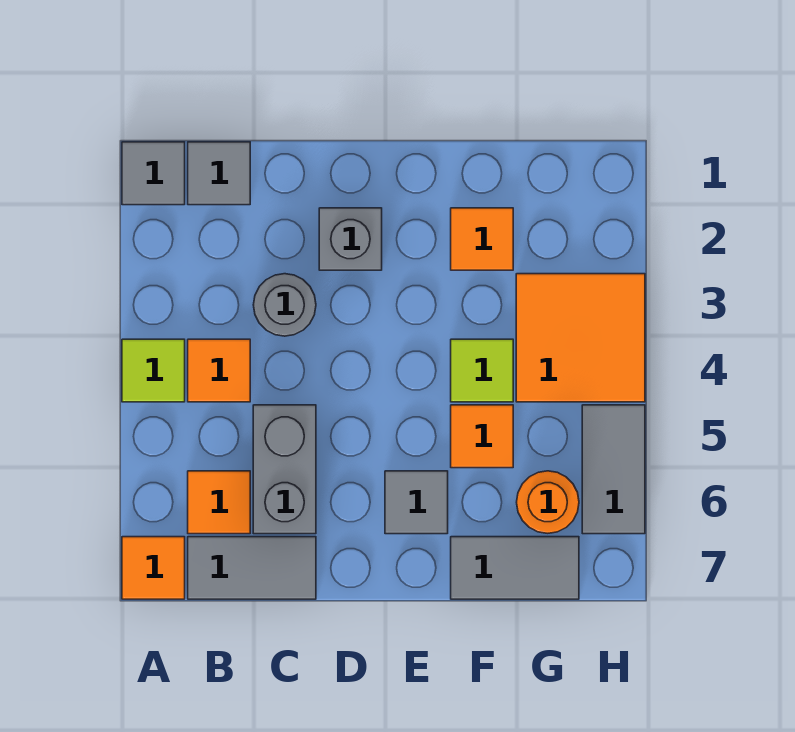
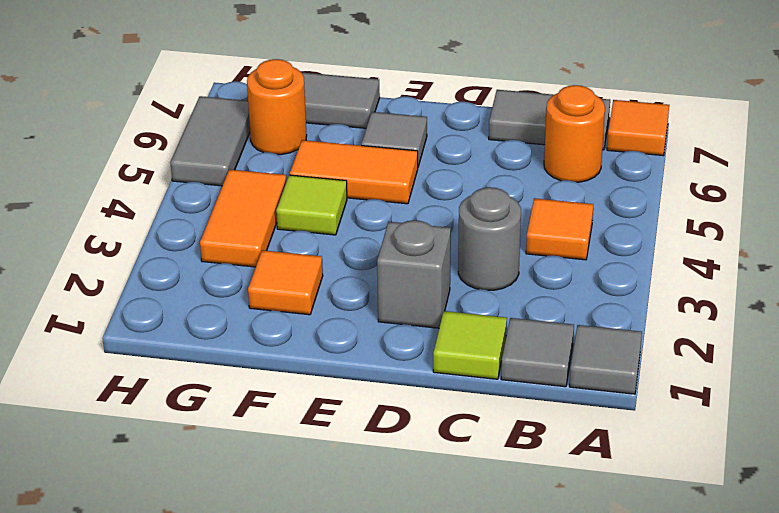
lime tile A4 level 1 -> lime tile C1 level 1
orange tile B6 level 1 -> orange round brick B6 level 1
grey brick C5:C6 level 1 -> none
orange tile F5 level 1 -> orange tile E5:F5 level 1
orange tile G3:H4 level 1 -> orange tile G3:G4 level 1

